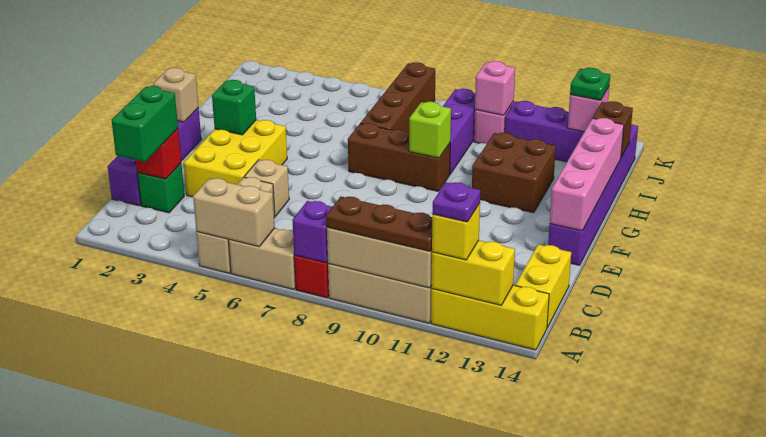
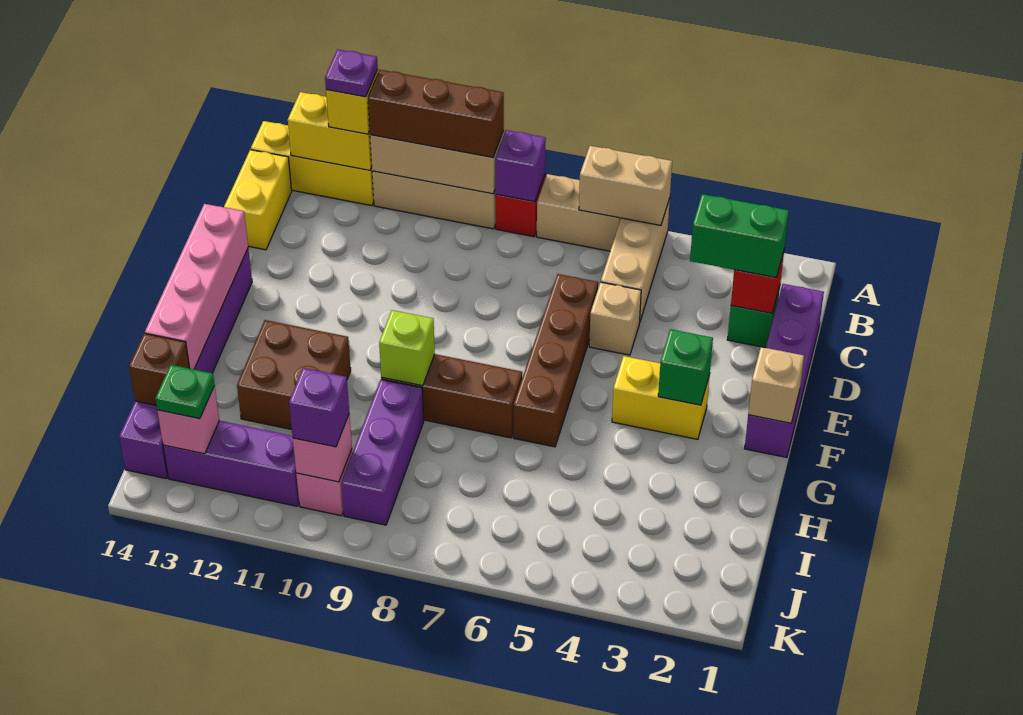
brown plate A9:A11 level 3 -> brown brick A9:A11 level 3
green brick B2:C2 level 3 -> green brick C2:C3 level 3
yellow brick D3:F4 level 1 -> yellow brick F3:F4 level 1
brown brick H7:K7 level 1 -> brown brick D6:G6 level 1
none -> purple brick J10 level 3

